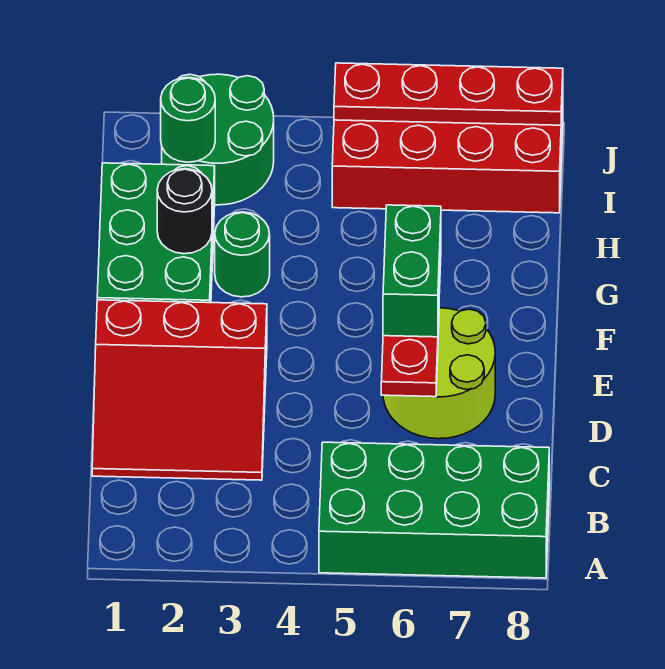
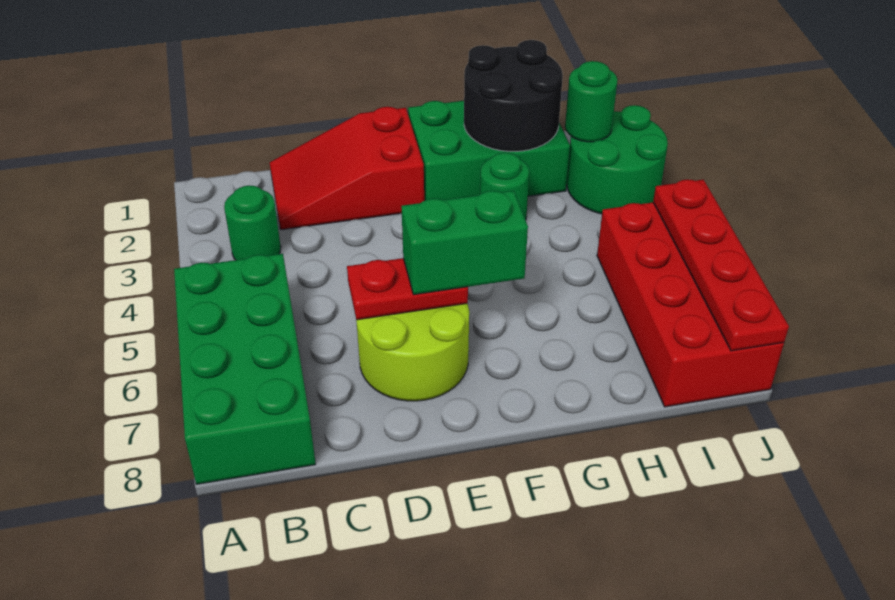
none -> green round brick B3 level 1
red slope C1:E3 level 1 top E -> red slope C1:E2 level 1 top E
black round brick G2 level 2 -> black round brick G1:H2 level 2

